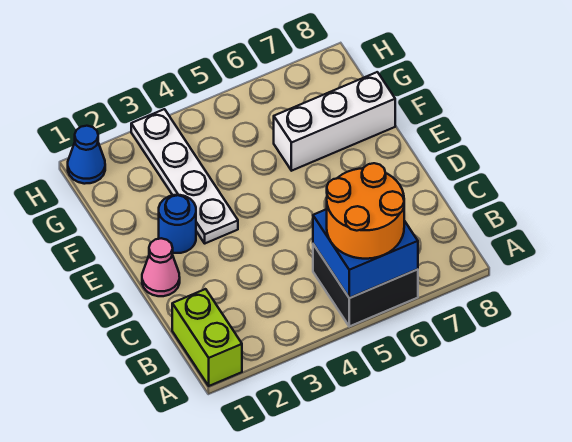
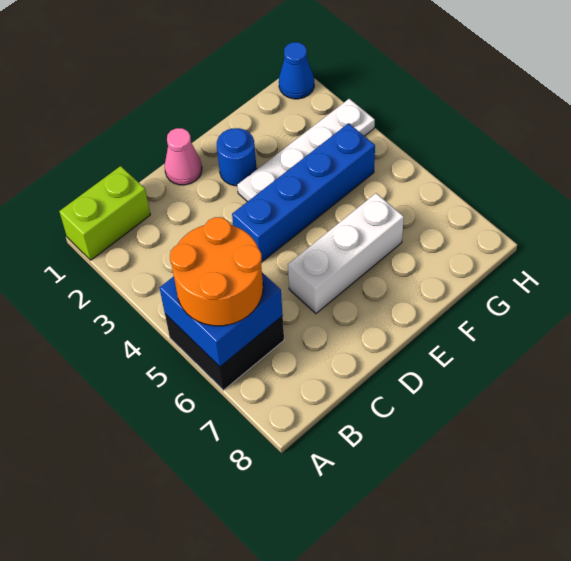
none -> blue brick D4:G4 level 1
white brick F6:F8 level 1 -> white brick D6:F6 level 1

